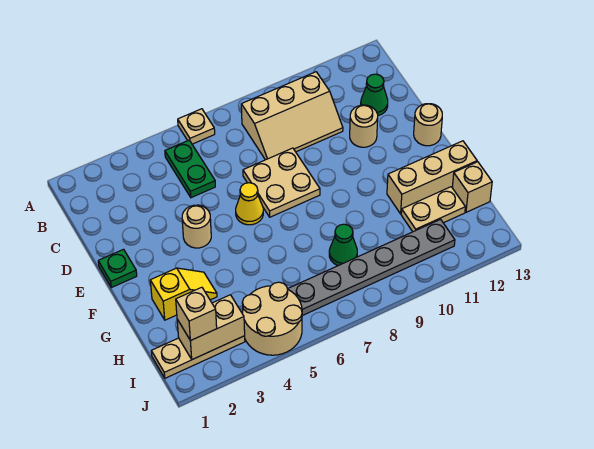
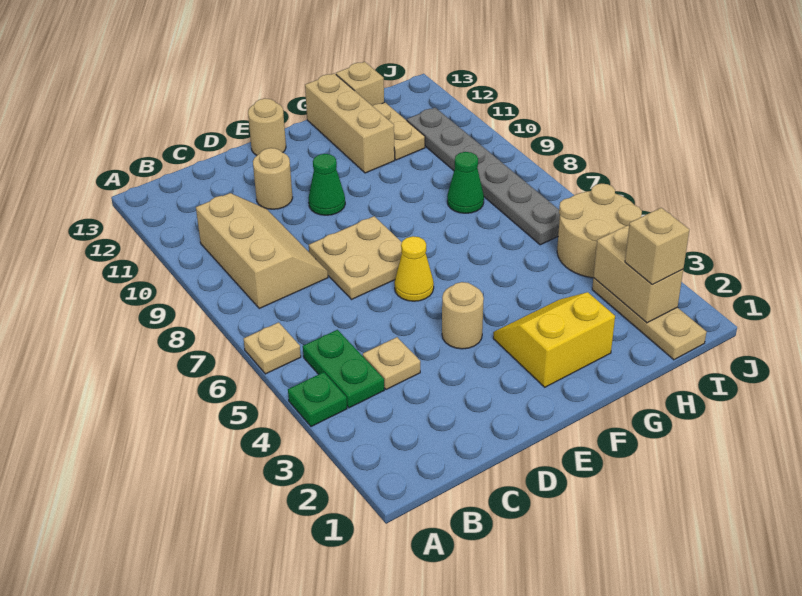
green plate B5:C5 level 1 -> green plate B4:B5 level 1
none -> tan plate C4 level 1
green cone C12 level 1 -> green cone E10 level 1
green plate E1 level 1 -> green plate A4 level 1
yellow slope G2:G3 level 1 top 2 -> yellow slope F2:G3 level 1 top 2

